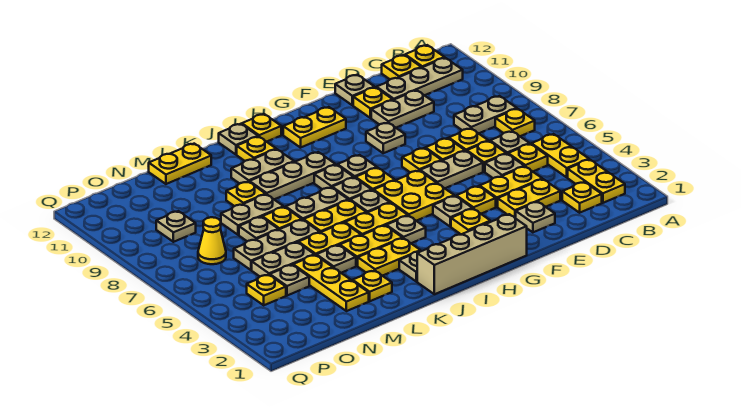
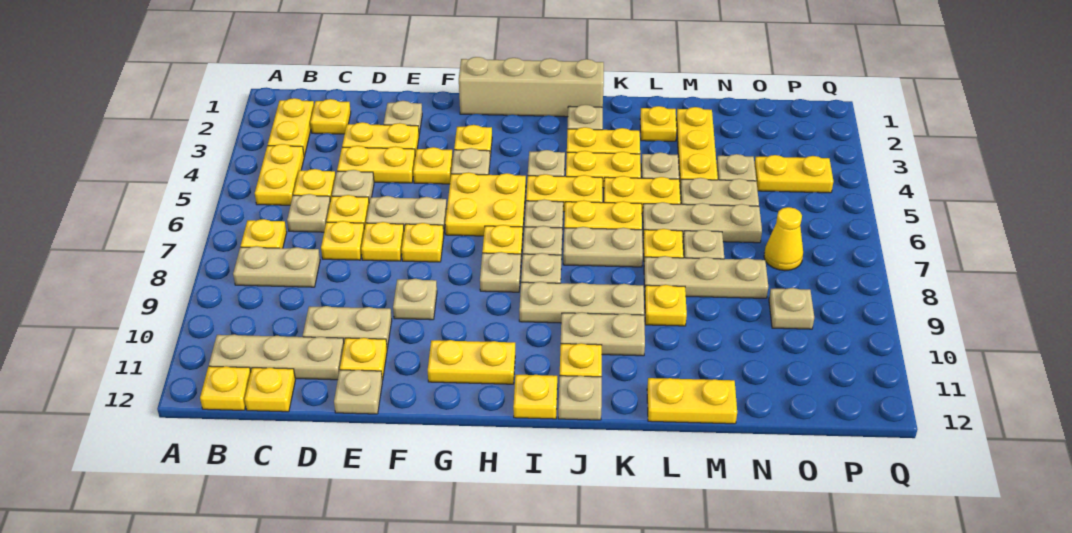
tan plate L8:M8 level 1 -> tan plate L8:N8 level 1
yellow plate O4 level 1 -> yellow plate O4:P4 level 1

